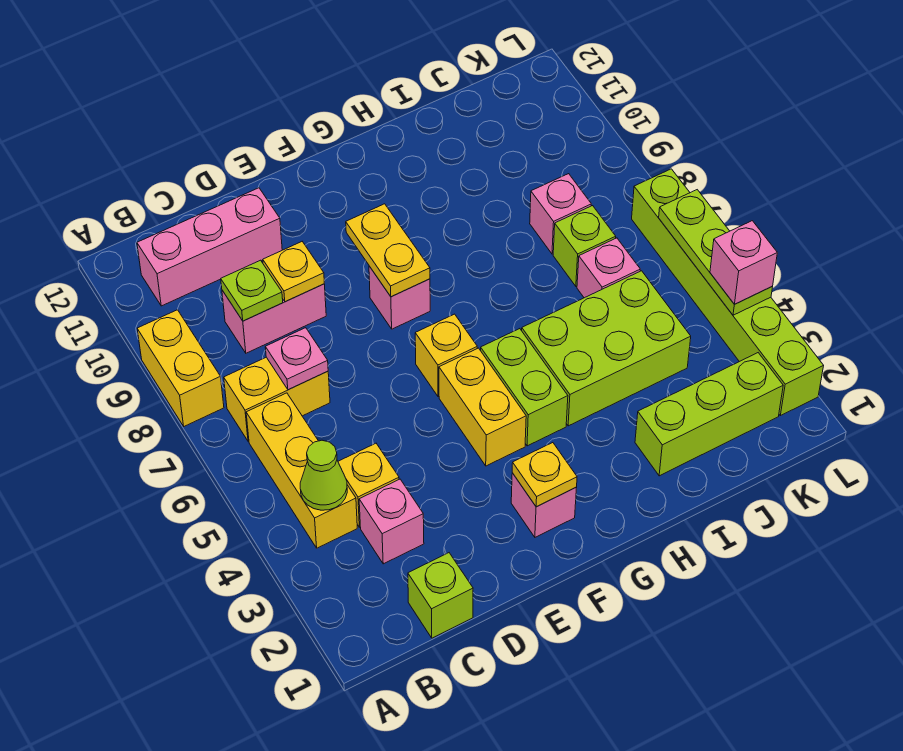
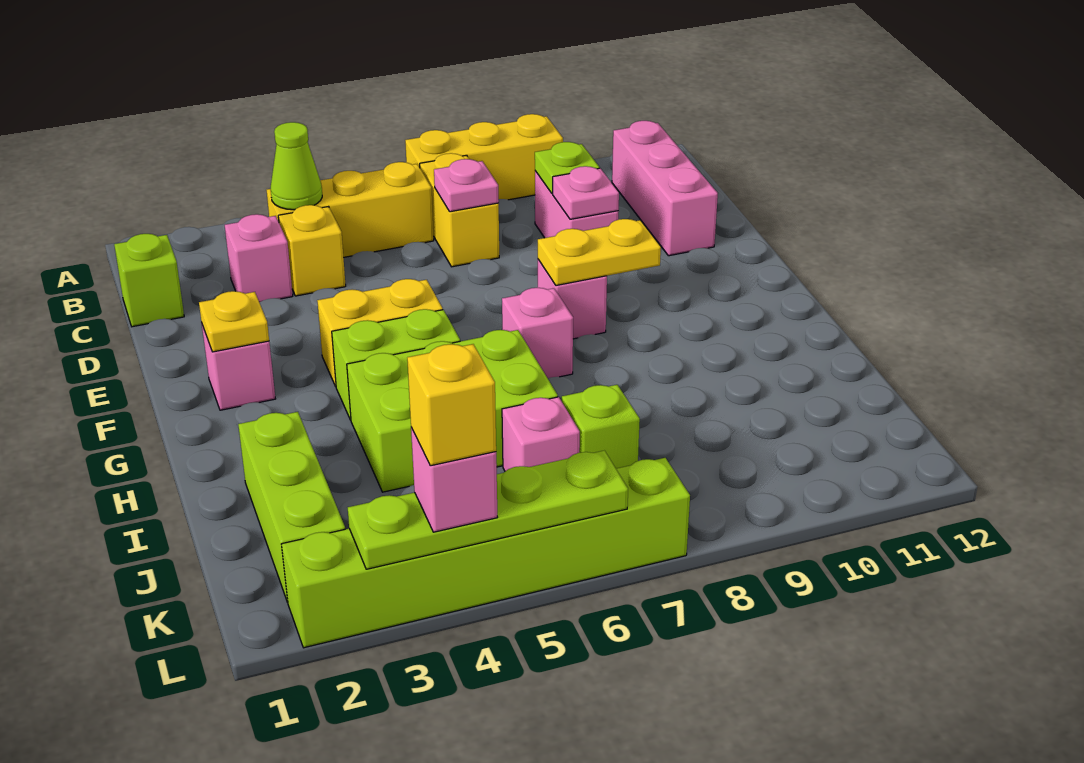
yellow brick A8:A9 level 1 -> yellow brick A7:A9 level 1
yellow plate D9 level 2 -> pink plate D9 level 2
yellow brick F6 level 1 -> yellow brick L4 level 4
lime brick H4:J5 level 1 -> lime brick H4:I6 level 1
pink brick J8 level 1 -> pink brick G7 level 1
lime plate L4:L6 level 2 -> lime plate L3:L6 level 2

